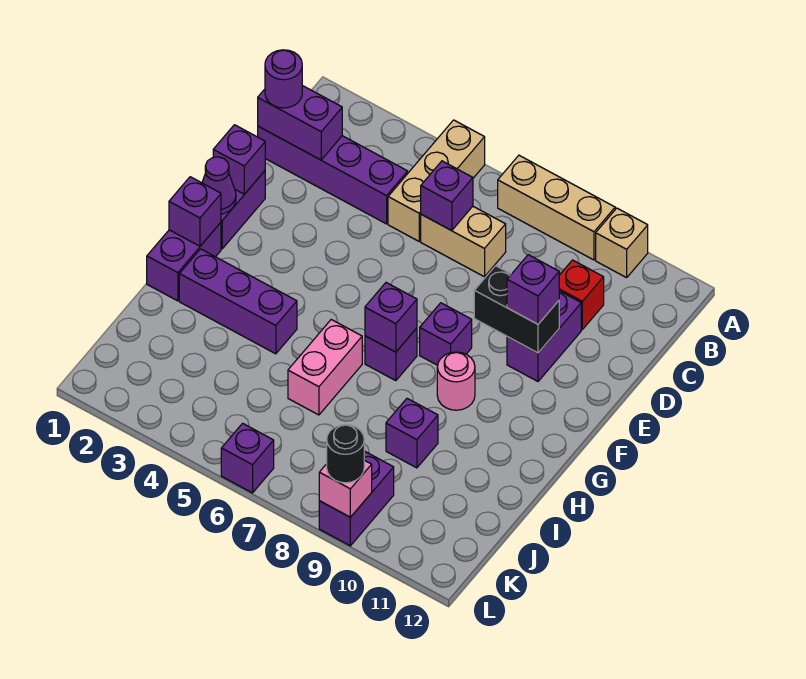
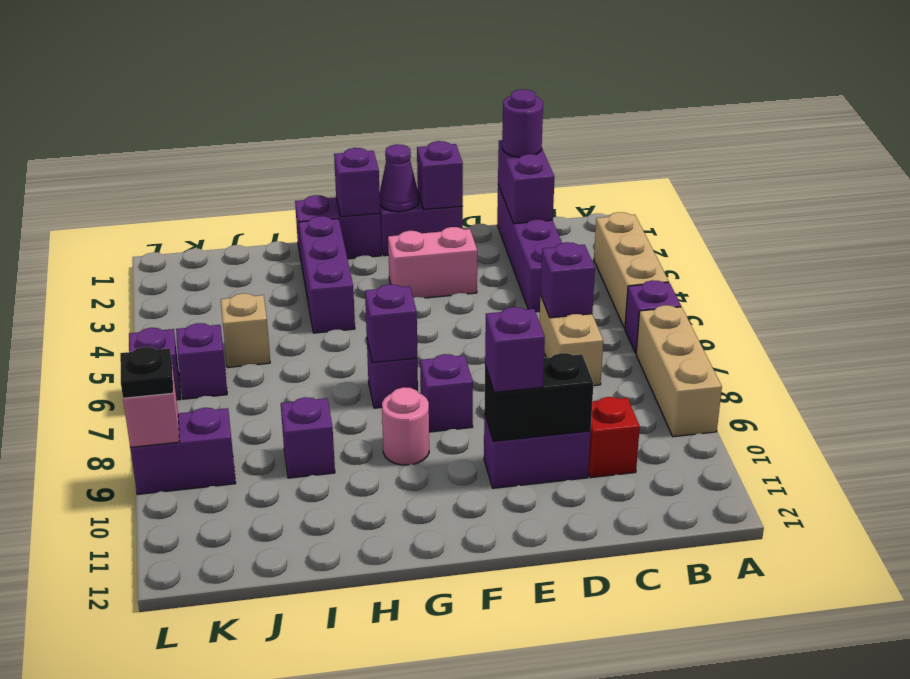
tan brick A5:C5 level 1 -> tan brick A3:A5 level 1
none -> purple brick A6 level 1
tan brick A10 level 1 -> tan brick J5 level 1
black brick E9:E10 level 2 -> black brick D10:E10 level 2
pink brick H6:I6 level 1 -> pink brick E3:F3 level 1
none -> purple brick K6 level 1
black round brick L9 level 3 -> black plate L9 level 3

